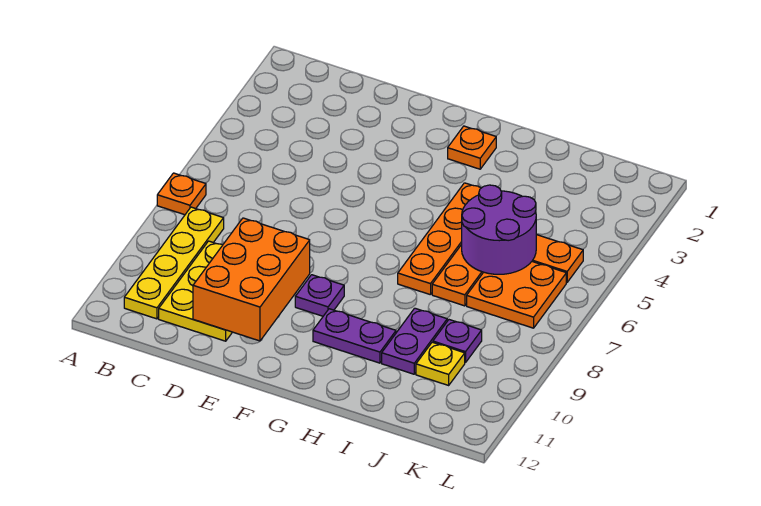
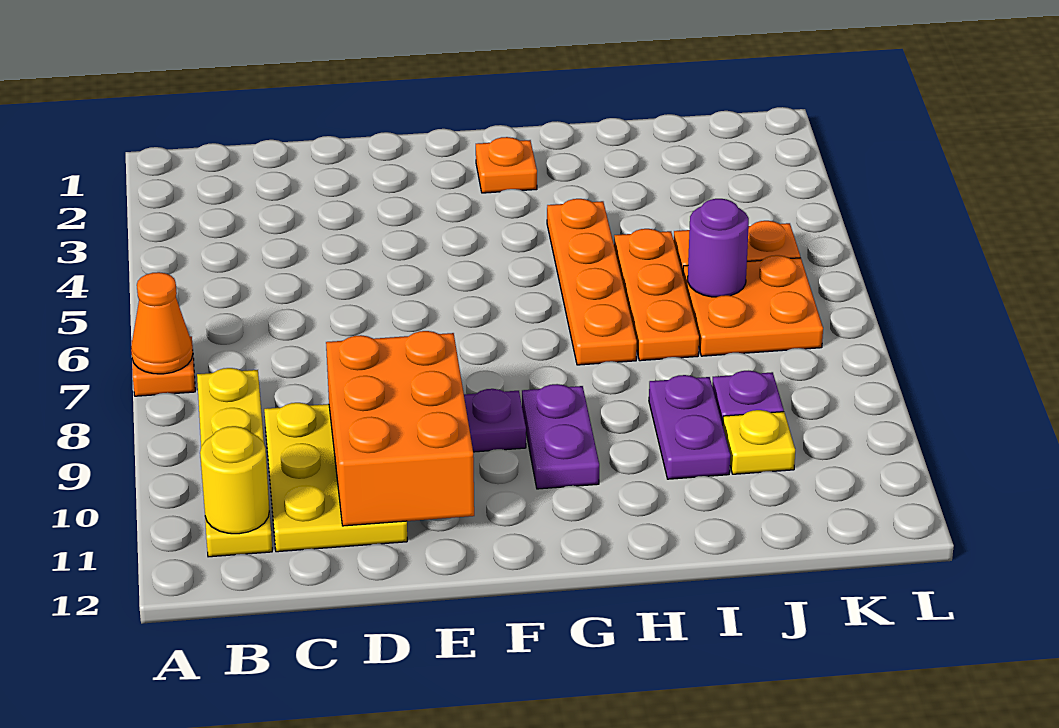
none -> orange cone A7 level 2
none -> yellow round brick B11 level 2
purple plate G10:H10 level 1 -> purple plate G9:G10 level 1
purple round brick I5:J6 level 2 -> purple round brick J6 level 2

